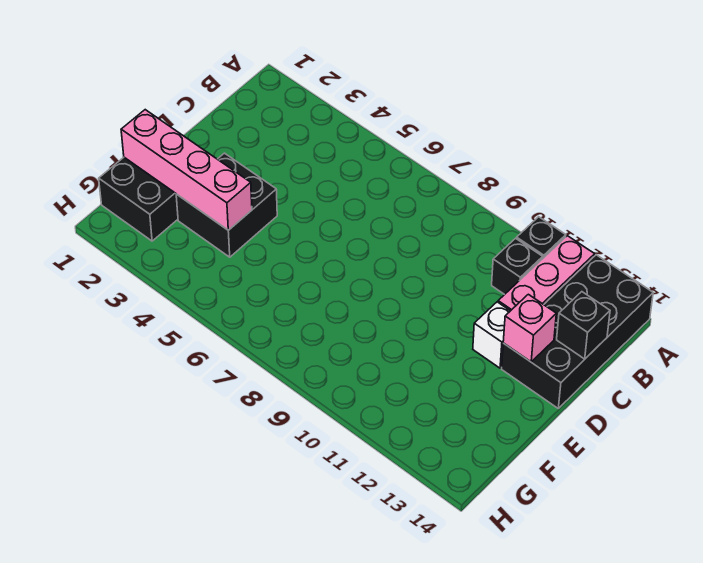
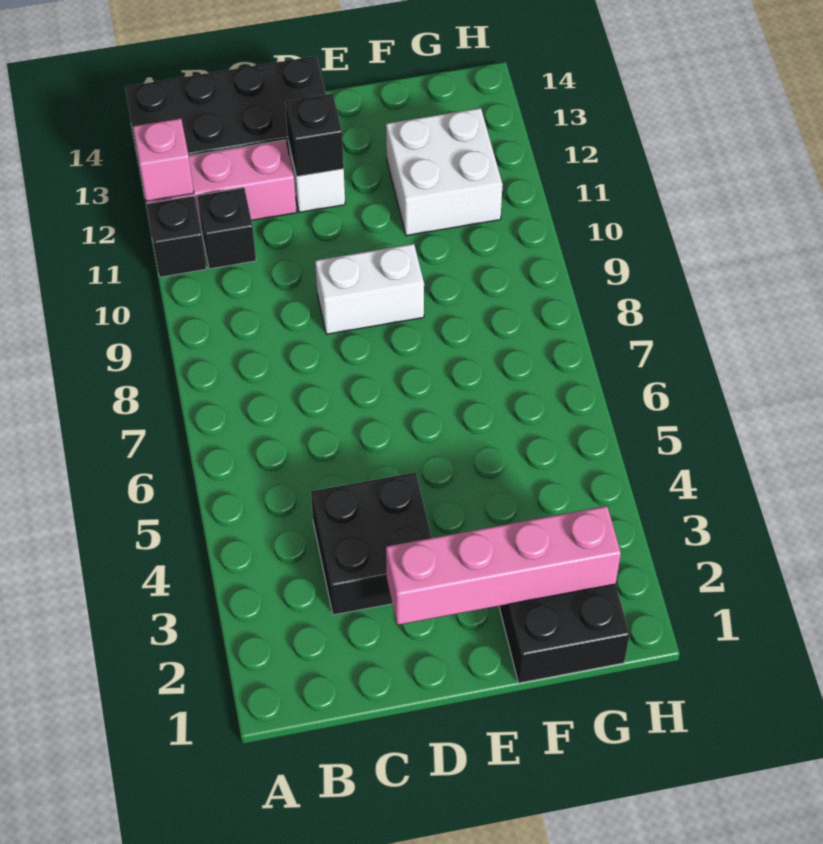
black brick C14 level 2 -> black brick D12 level 2
none -> white brick D9:E9 level 1
pink brick D13 level 2 -> pink brick A12 level 2
black brick E3:F4 level 1 -> black brick C3:D4 level 1
pink brick F1:F4 level 2 -> pink brick D2:G2 level 2
none -> white brick F11:G12 level 1

